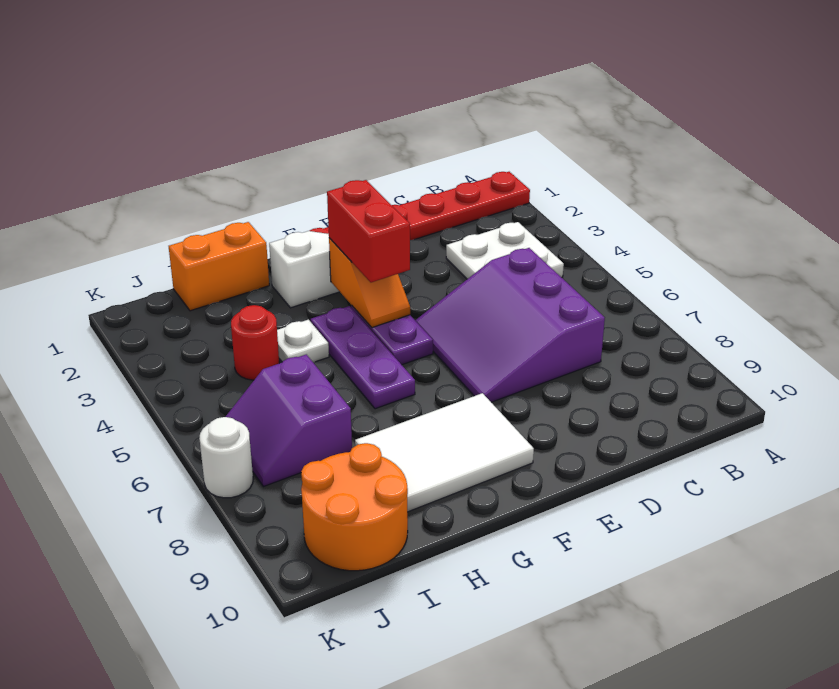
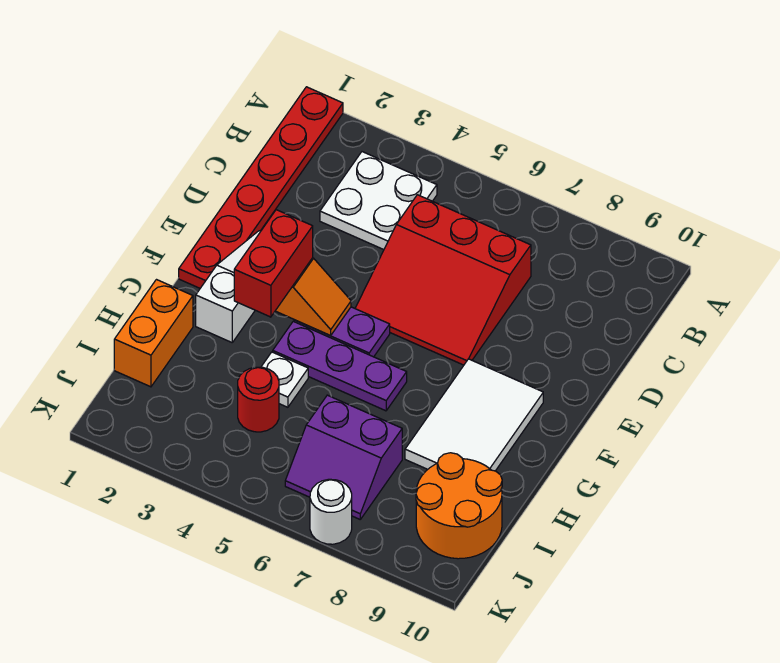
purple slope C5:E7 level 1 top C -> red slope C5:E7 level 1 top C
red brick F3:F4 level 3 -> red brick F3:G3 level 3

